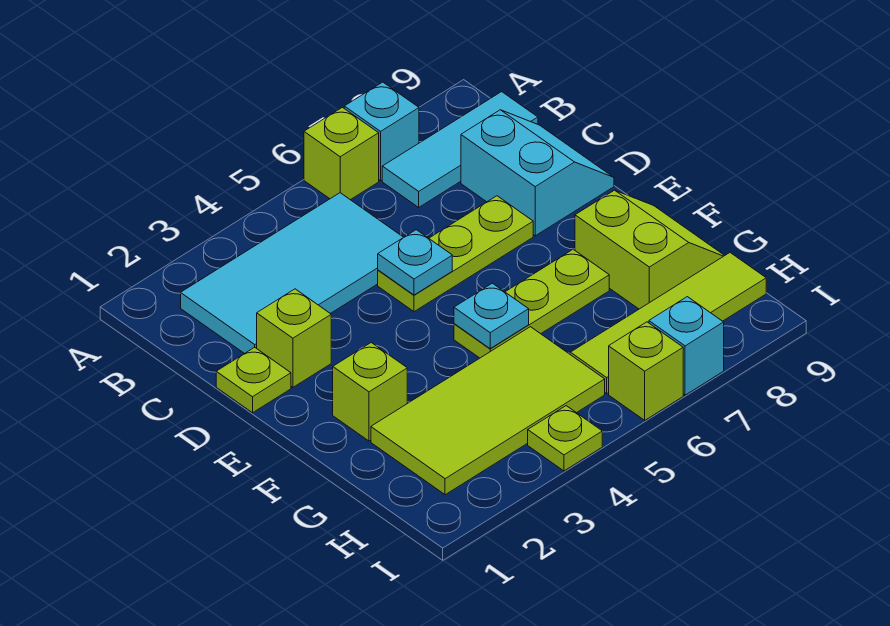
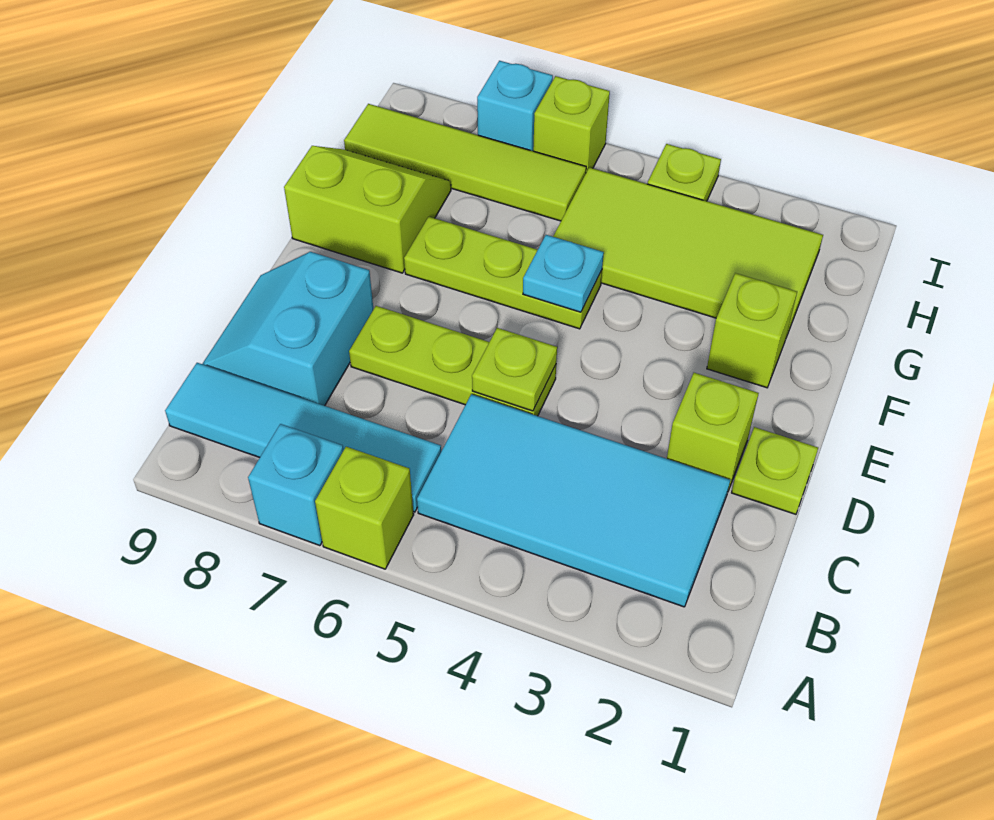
cyan tile B7:B9 level 1 -> cyan tile B6:B9 level 1
cyan plate D5 level 2 -> lime plate D5 level 2
lime slope F8:G9 level 1 top 8 -> lime slope F8:G9 level 1 top F

